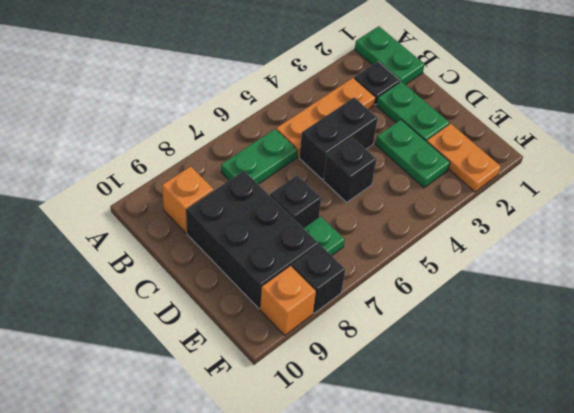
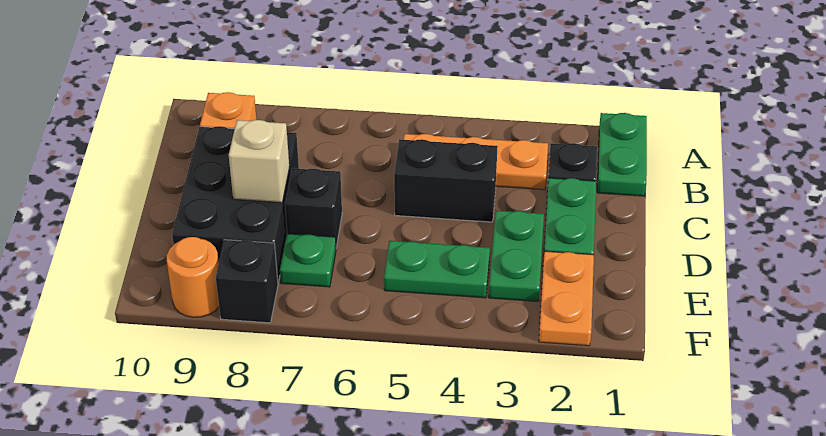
green plate B6:B7 level 1 -> green plate E4:E5 level 1
black brick D5 level 1 -> none
none -> tan brick D8 level 2
orange brick F9 level 1 -> orange round brick F9 level 1

